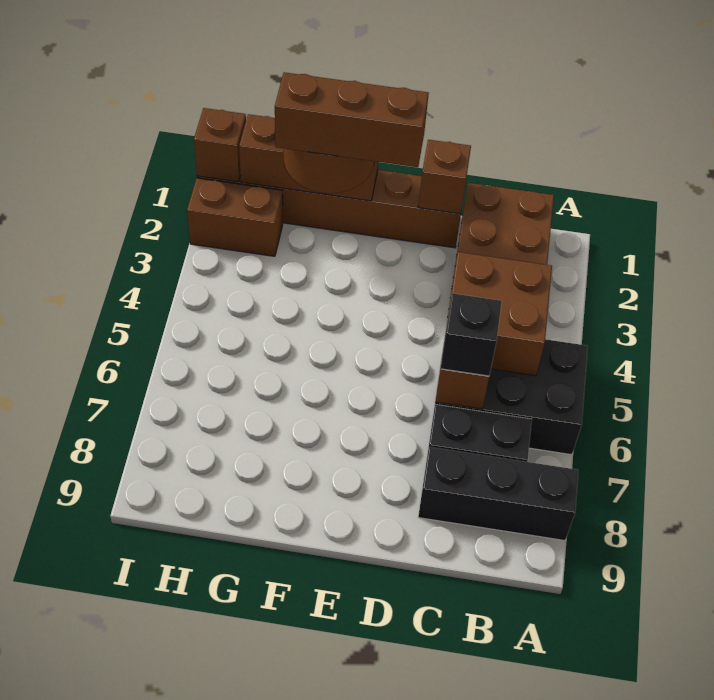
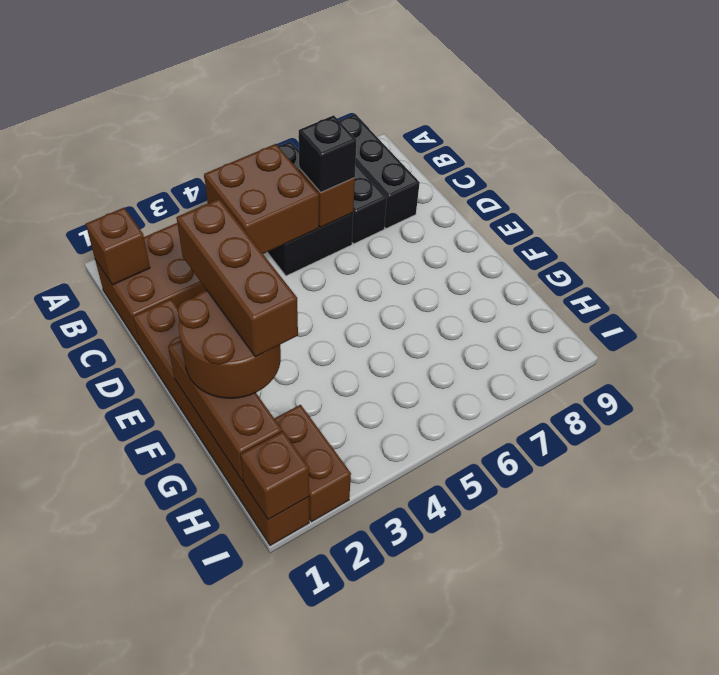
brown brick D1 level 2 -> brown brick B1 level 2

